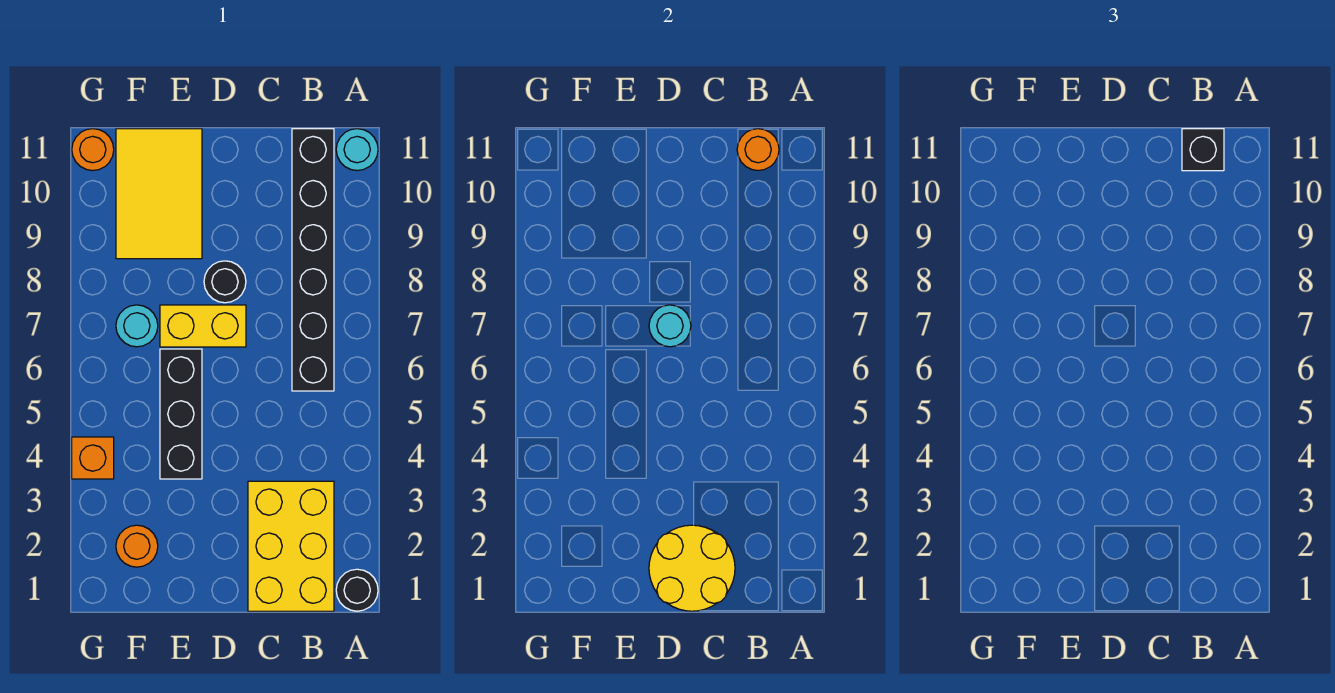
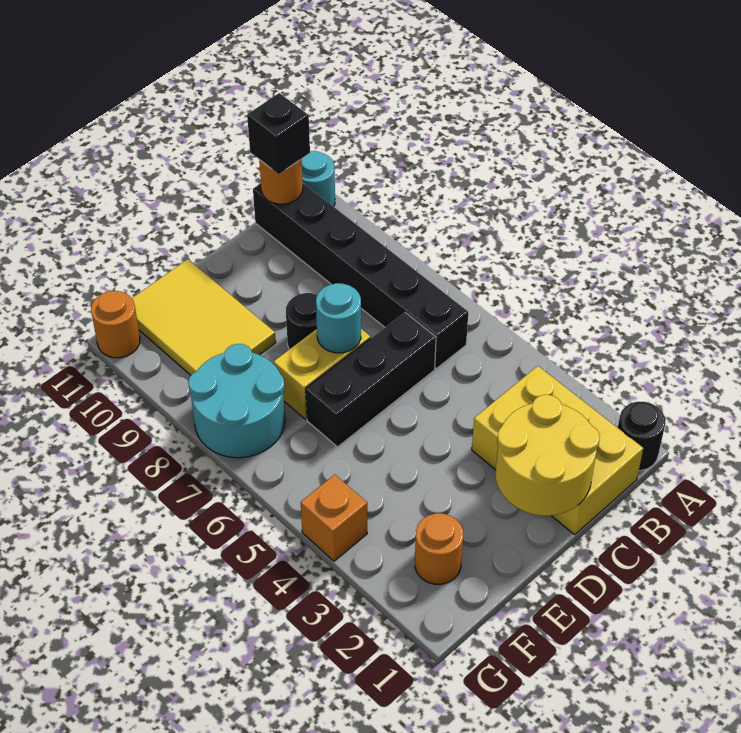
black brick E4:E6 level 1 -> black brick C6:E6 level 1
cyan round brick F7 level 1 -> cyan round brick F7:G8 level 1

